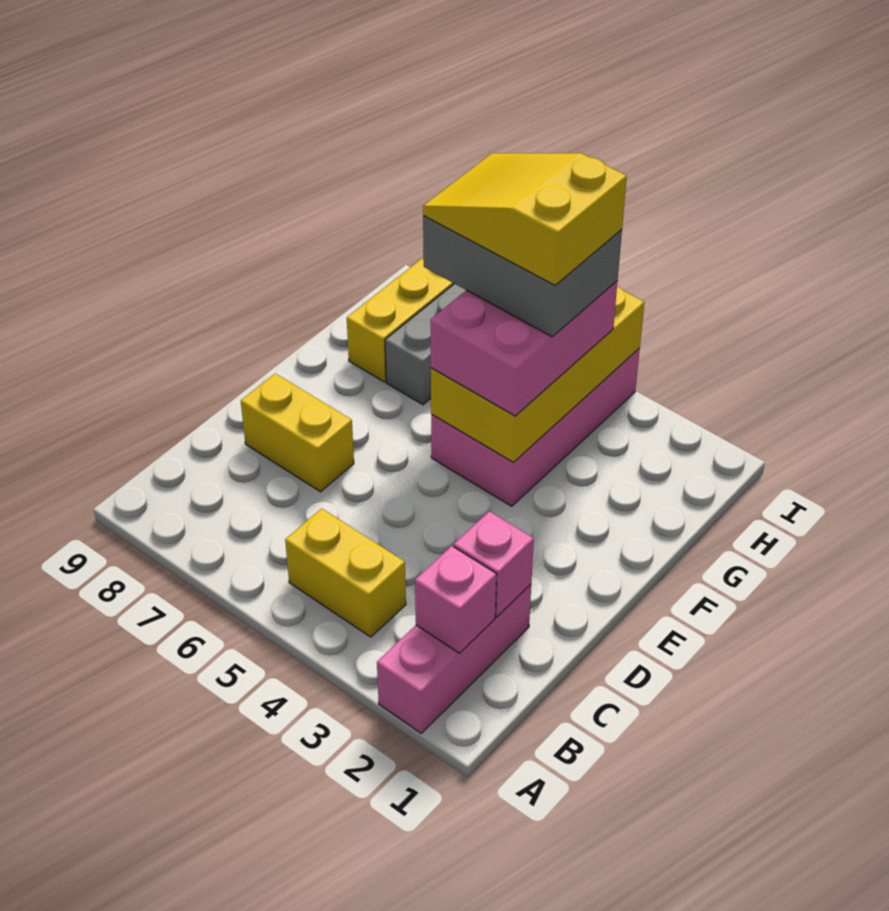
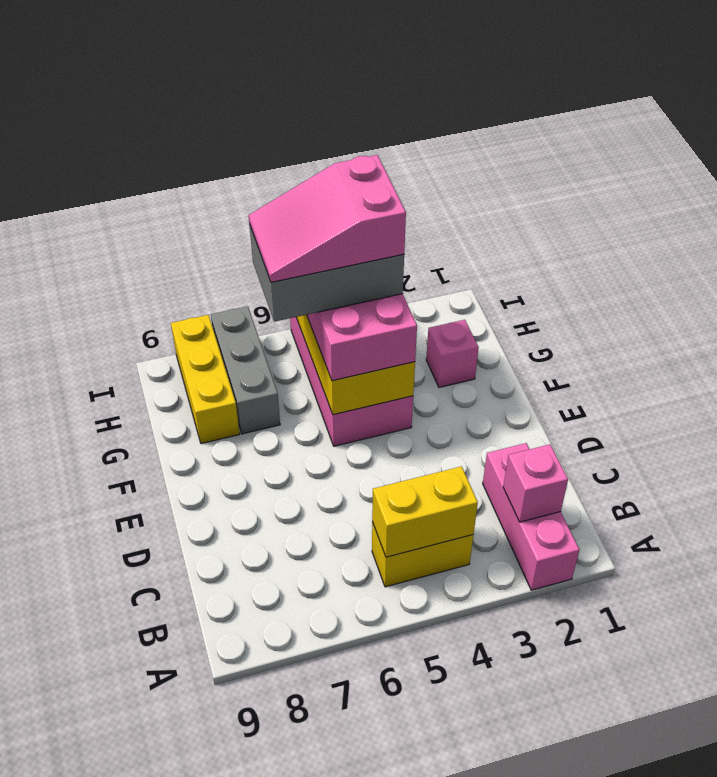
pink brick C2 level 2 -> pink brick G2 level 1
yellow brick D7:D8 level 1 -> yellow brick B4:B5 level 2
yellow slope G4:H6 level 5 top 4 -> pink slope G4:H6 level 5 top 4

